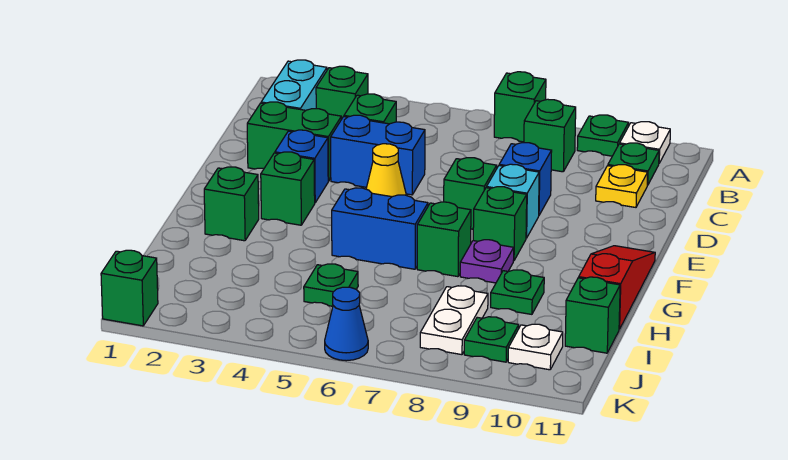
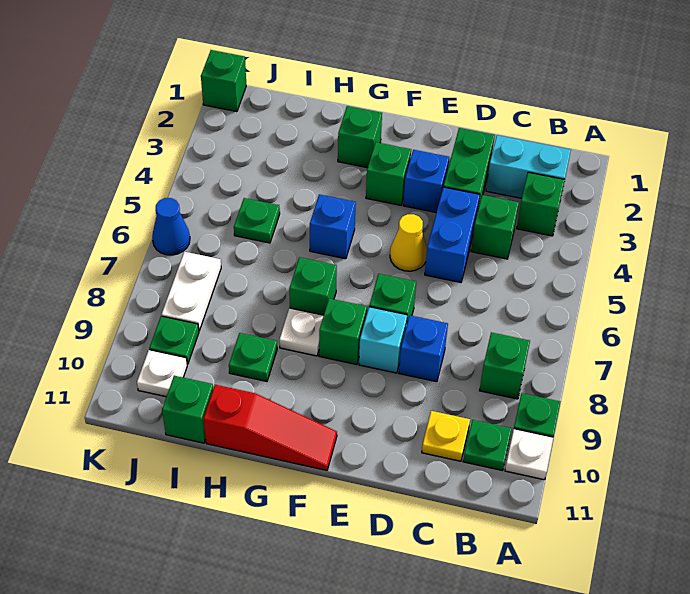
green brick A7 level 1 -> none
blue brick G5:G6 level 1 -> blue brick G5 level 1
purple plate G8 level 1 -> white plate G8 level 1
white plate I8:J8 level 1 -> white plate J7:J8 level 1

